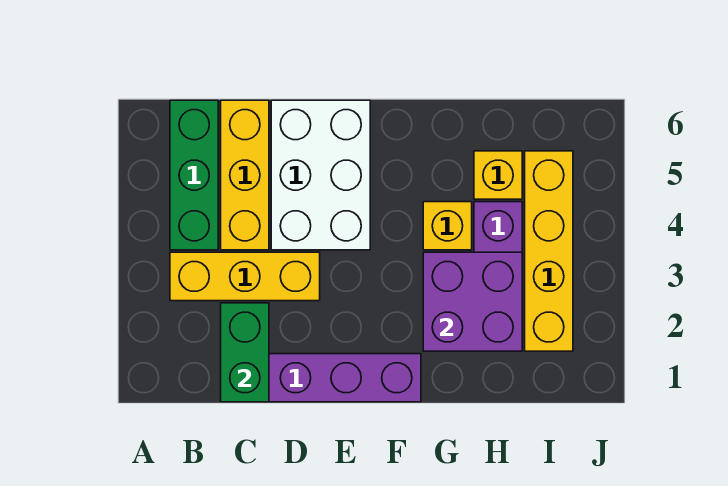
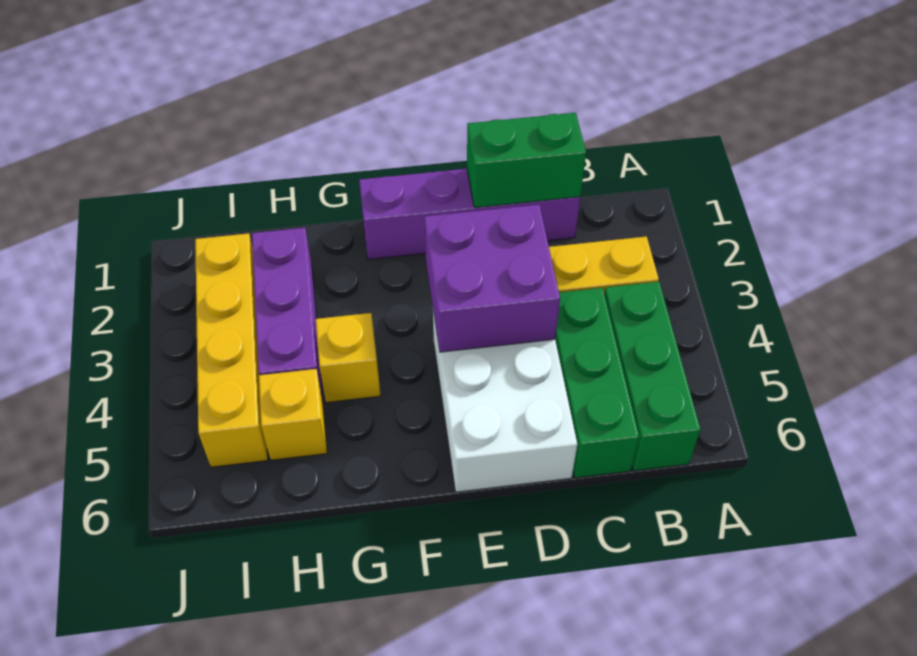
green brick C1:C2 level 2 -> green brick C1:D1 level 2
yellow brick C4:C6 level 1 -> green brick C4:C6 level 1
purple brick G2:H3 level 2 -> purple brick D3:E4 level 2

